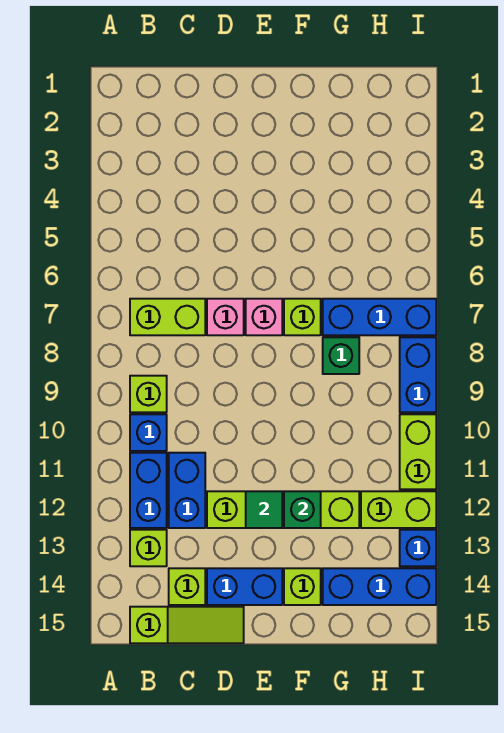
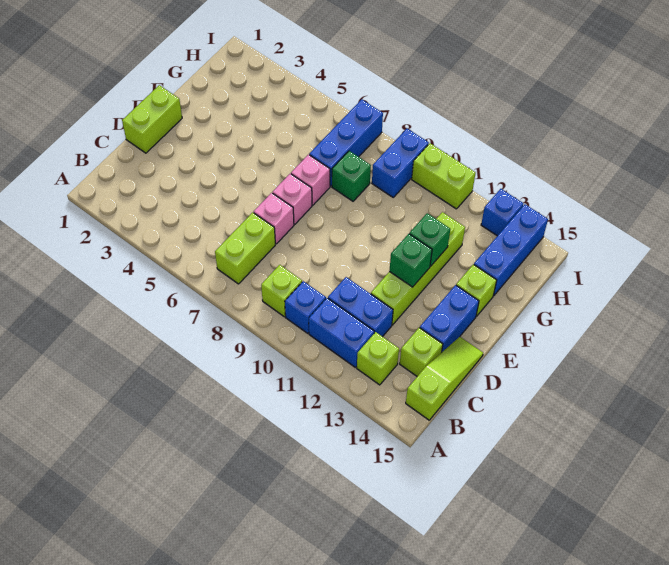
green tile E12 level 2 -> green brick E12 level 2
lime brick F7 level 1 -> pink brick F7 level 1
lime brick H12:I12 level 1 -> lime brick D1:E1 level 1
blue brick I8:I9 level 1 -> blue brick H9:I9 level 1

